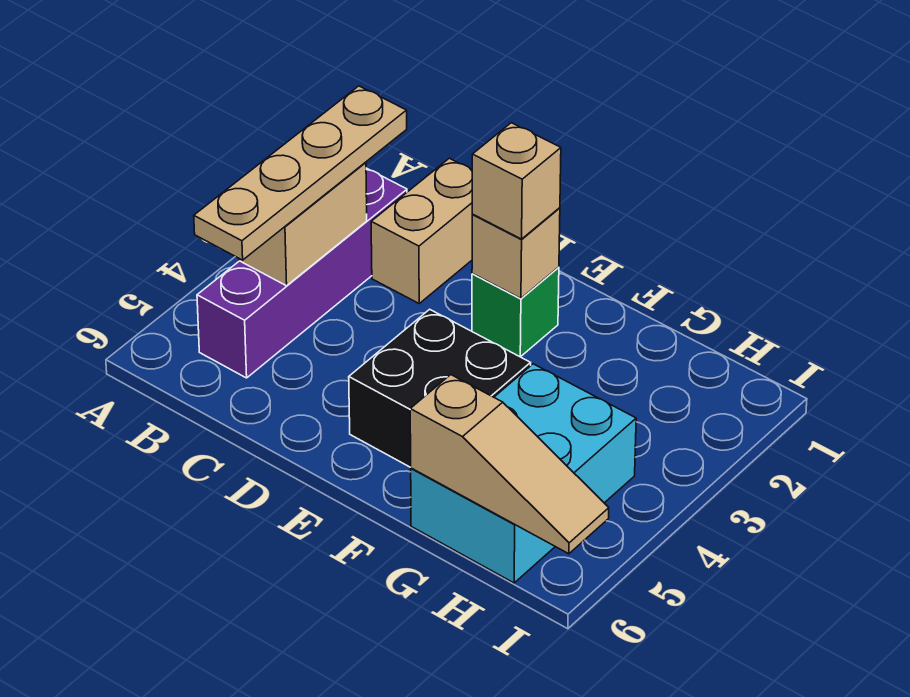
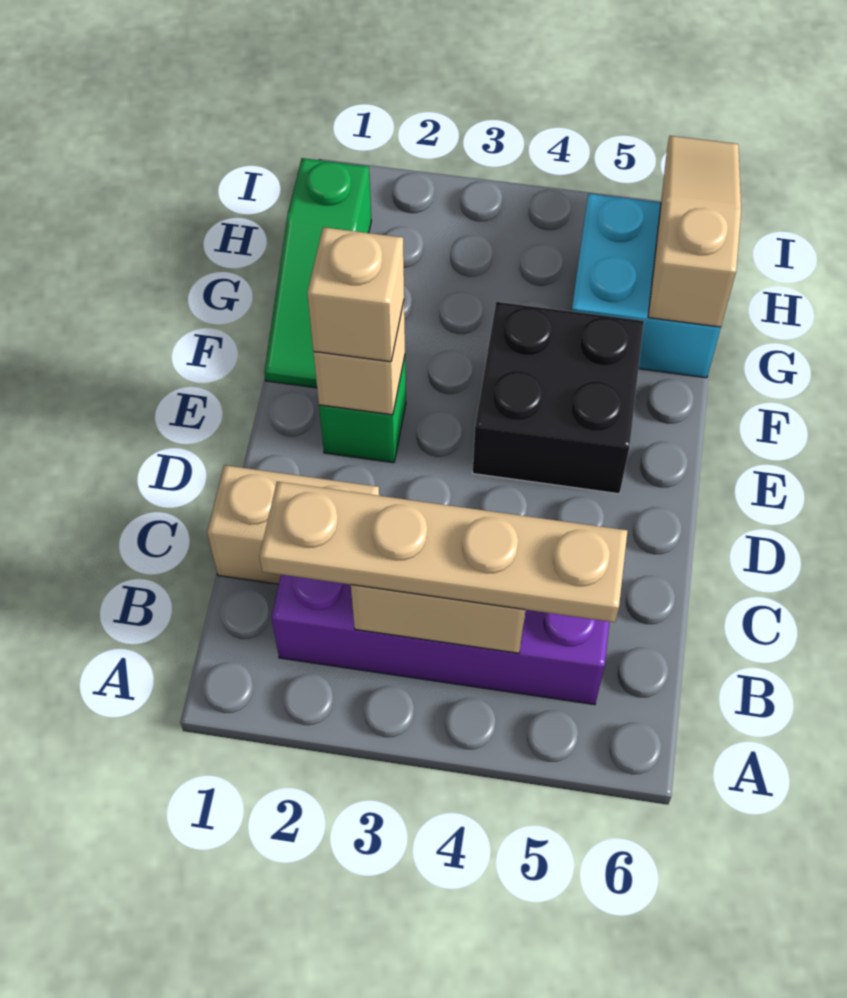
none -> green slope F1:H1 level 1 top H
cyan brick G4:H6 level 1 -> cyan brick G5:H6 level 1

